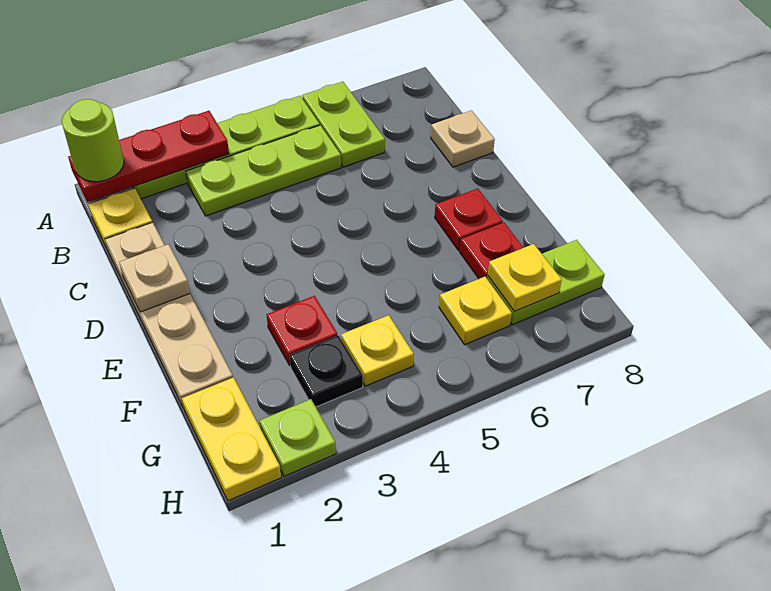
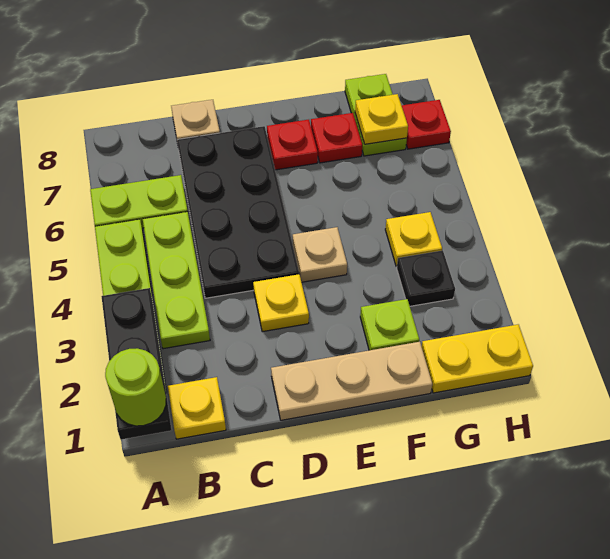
red plate A1:A3 level 2 -> black plate A1:A3 level 2
tan plate C1:F1 level 1 -> tan plate D1:F1 level 1
none -> black plate C4:D7 level 1
tan plate D1 level 2 -> tan plate E4 level 1
red plate F3 level 1 -> red plate H7 level 1
yellow plate G6 level 1 -> yellow plate D3 level 1
lime plate H2 level 1 -> lime plate F2 level 1

